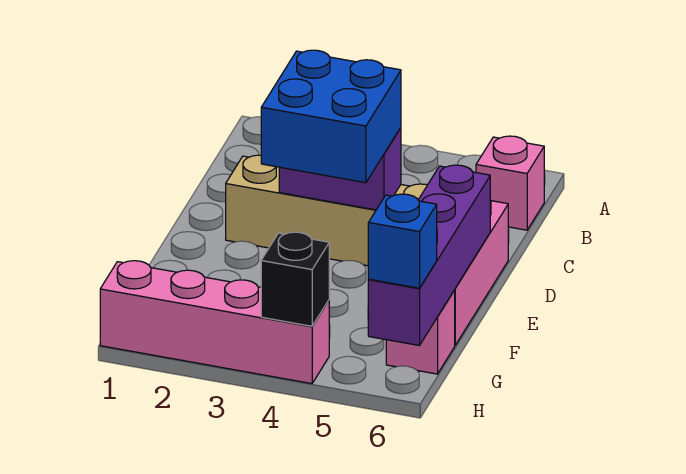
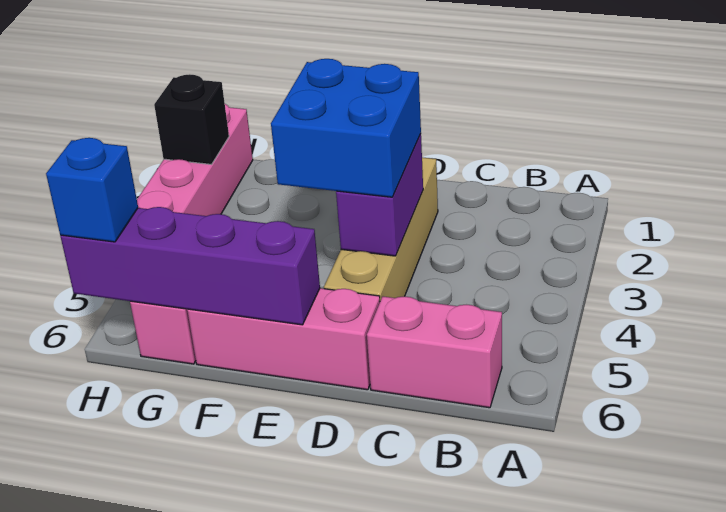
pink brick B6 level 1 -> pink brick B6:C6 level 1
black brick H4 level 2 -> black brick H2 level 2

